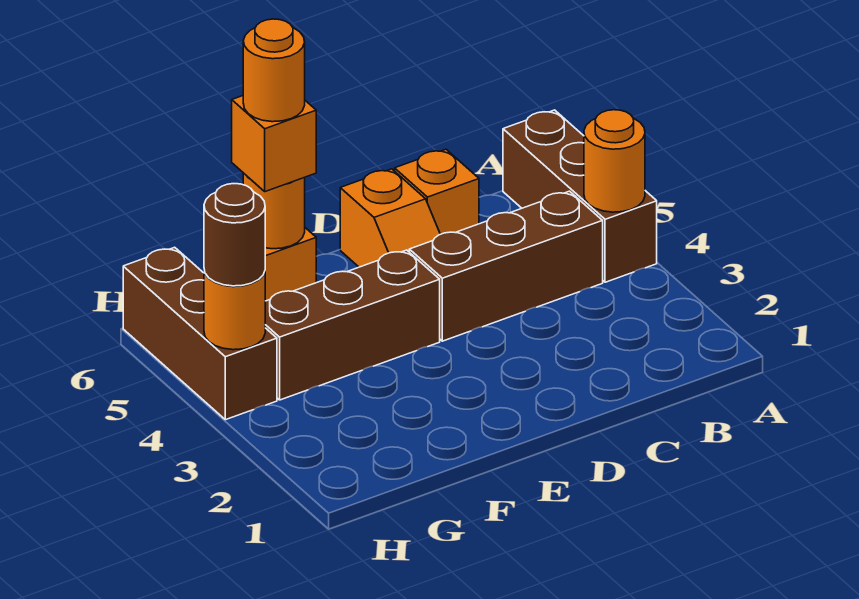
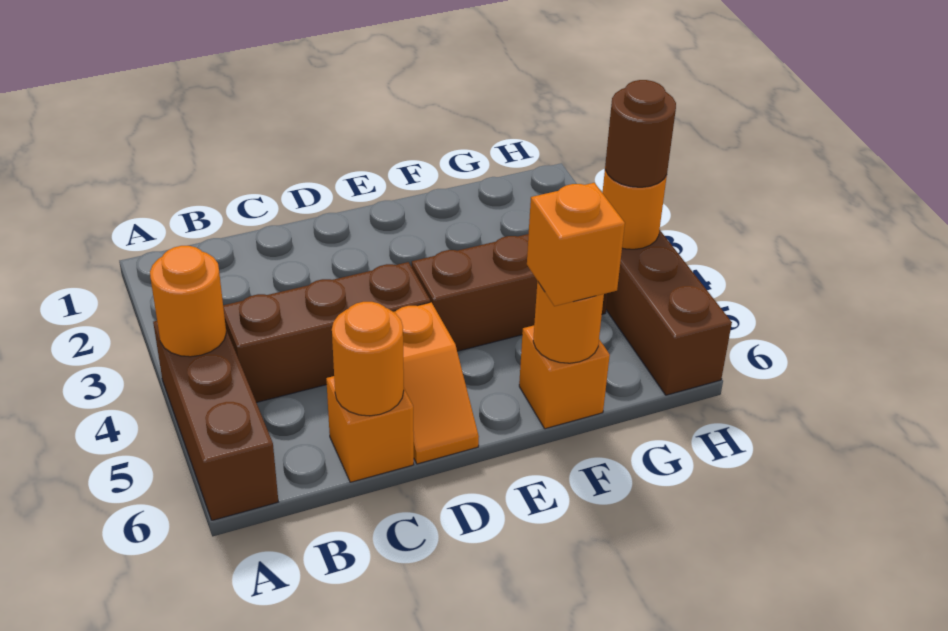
orange slope D5:D6 level 1 top 6 -> orange slope D5:D6 level 1 top 5
orange round brick F6 level 4 -> orange round brick C6 level 2

